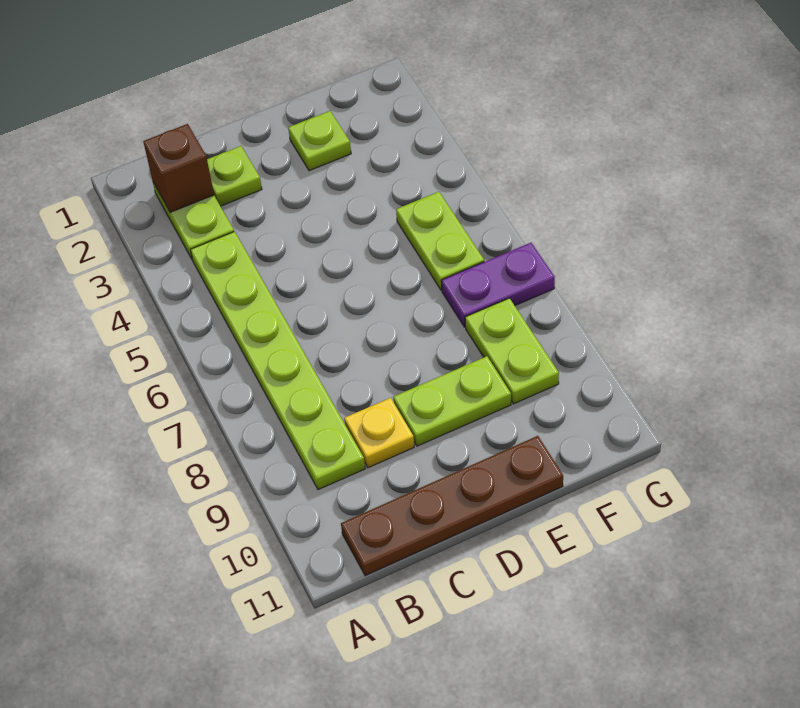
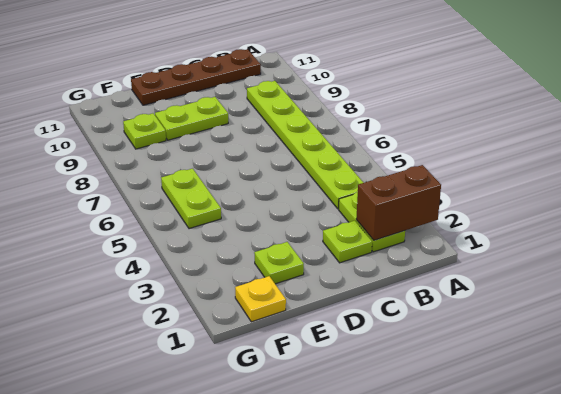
brown brick B2 level 2 -> brown brick A2:B2 level 2
yellow plate C9 level 1 -> yellow plate F1 level 1
purple plate F7:G7 level 1 -> none
lime plate F8:F9 level 1 -> lime plate F9 level 1

